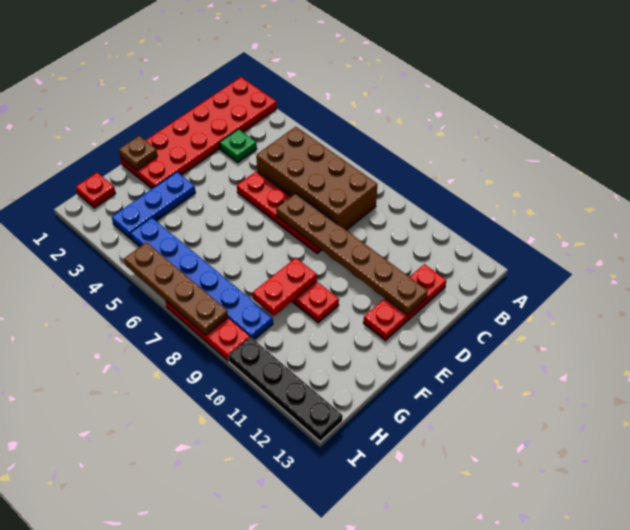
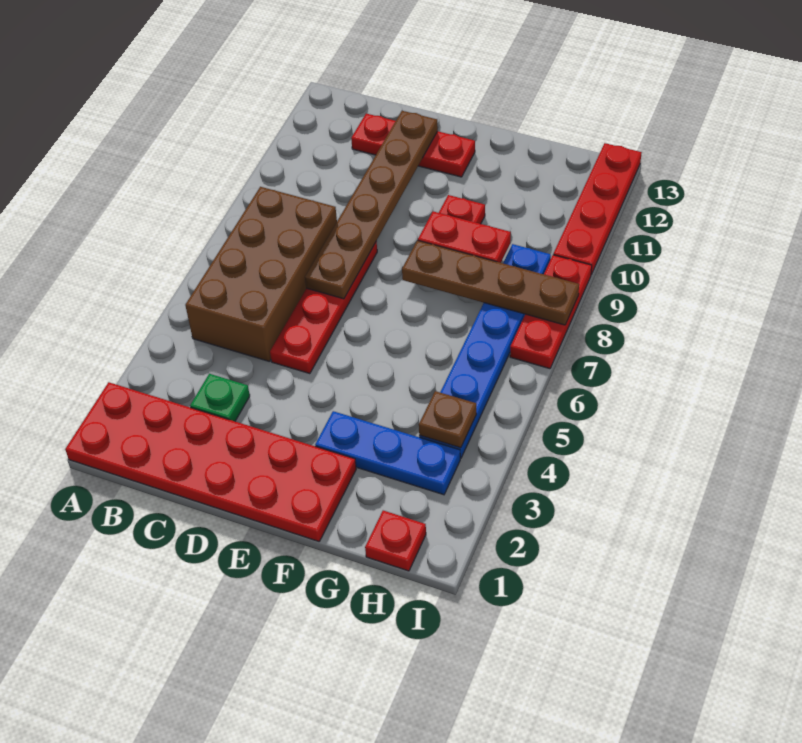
brown plate F1 level 2 -> brown plate H4 level 2
brown plate I5:I8 level 2 -> brown plate F8:I8 level 2
black plate I10:I13 level 1 -> red plate I10:I13 level 1

